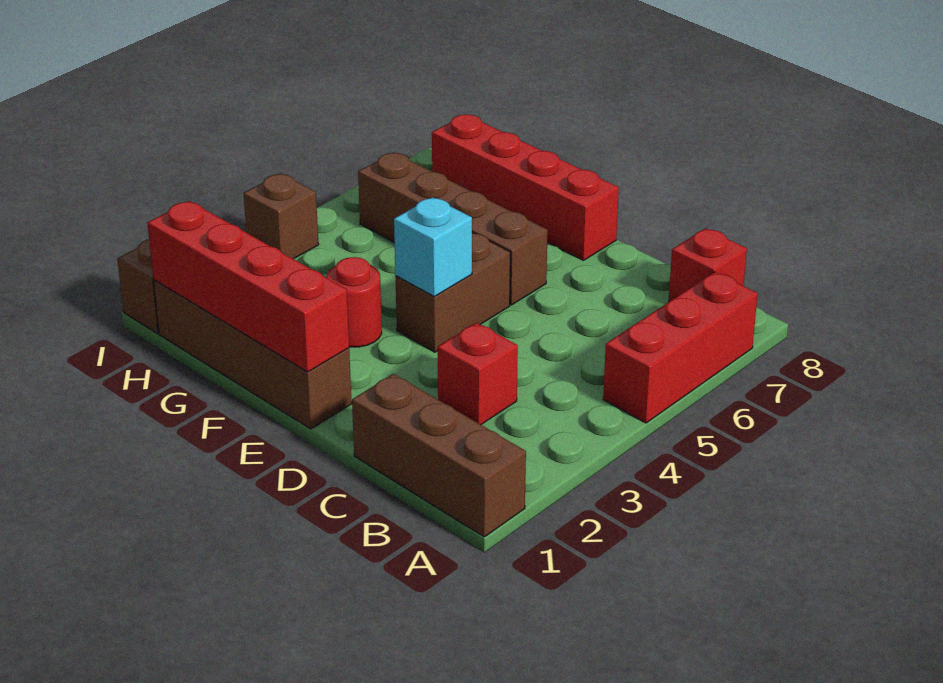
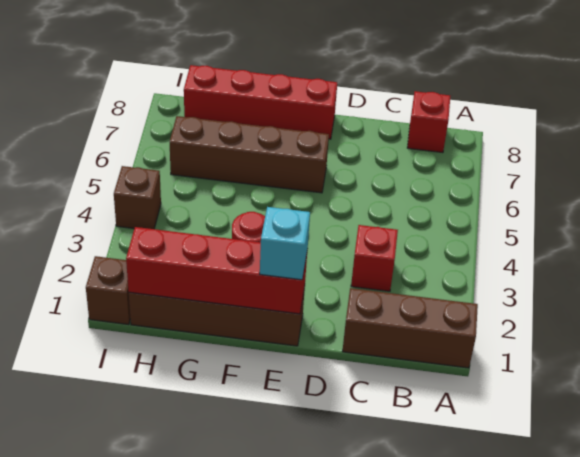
red brick A5:A7 level 1 -> none
brown brick E4:E5 level 1 -> none
cyan brick E4 level 2 -> cyan brick E1 level 3

